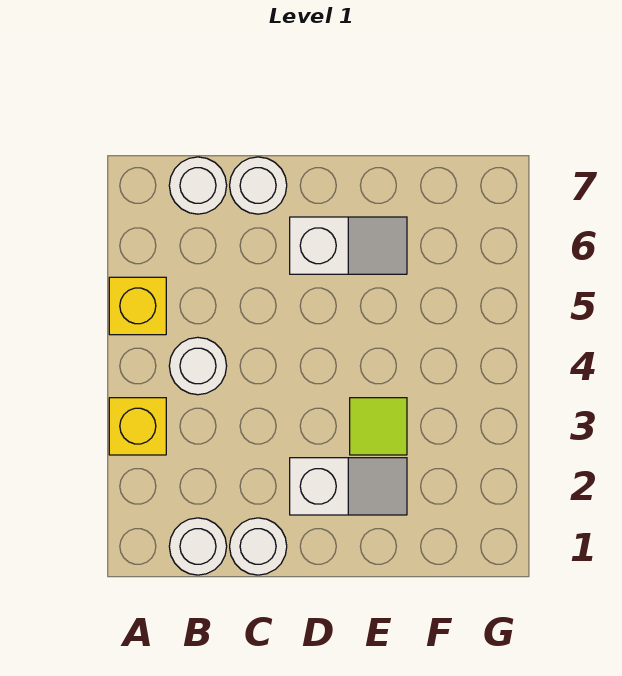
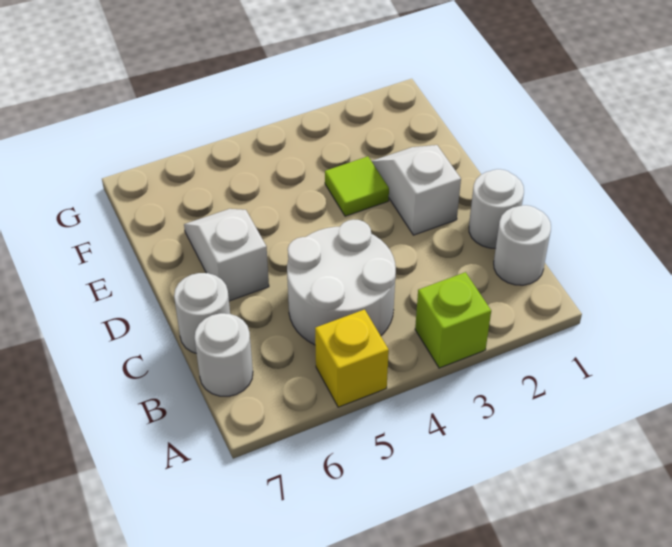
yellow brick A3 level 1 -> lime brick A3 level 1
white round brick B4 level 1 -> white round brick B4:C5 level 1

